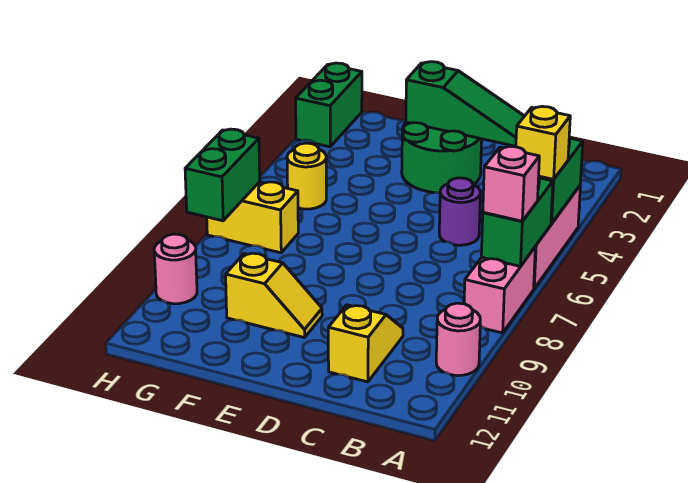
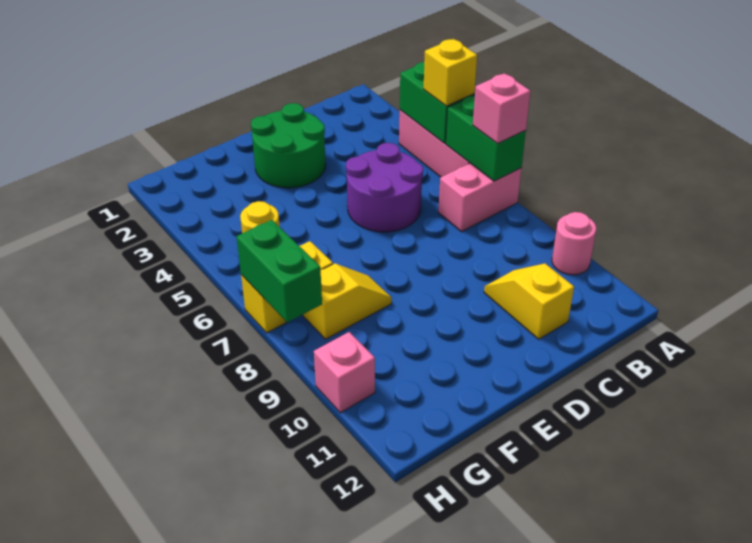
pink brick A7:A8 level 1 -> pink brick A7:B7 level 1
green slope C2:E2 level 2 top E -> none
purple round brick C5 level 1 -> purple round brick C5:D6 level 1
yellow slope E10:F10 level 1 top F -> yellow slope F8:G8 level 1 top G
green brick H1:H2 level 1 -> none
pink round brick H10 level 1 -> pink brick H10 level 1

